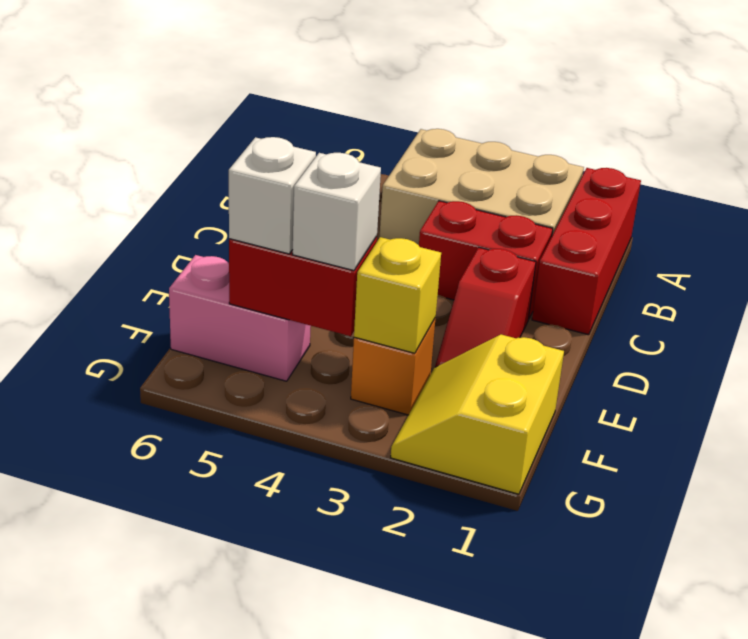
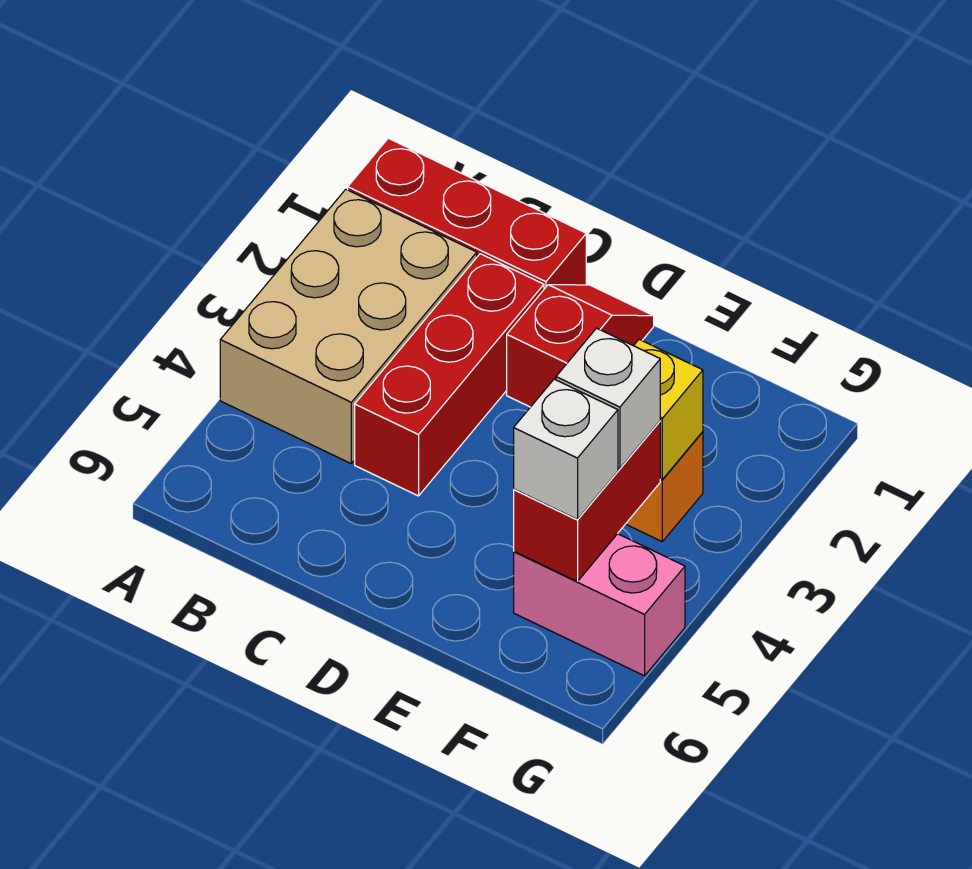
red brick C2:C3 level 1 -> red brick C2:C4 level 1
red slope D2:E2 level 1 top D -> red slope D1:D2 level 1 top 2
yellow slope F1:G2 level 1 top 1 -> none
pink brick F5:F6 level 1 -> pink brick F5:G5 level 1

